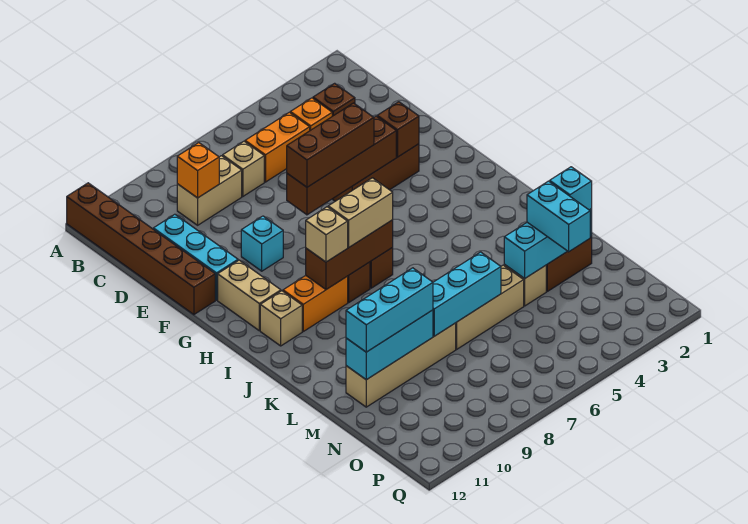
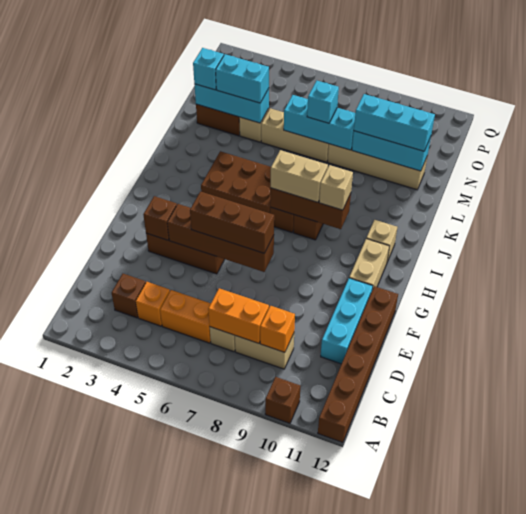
none -> brown brick A10 level 1
cyan brick F9 level 1 -> cyan brick M7 level 3
none -> brown brick I4:J6 level 1
orange brick I9:I10 level 1 -> orange brick C7:C8 level 2
cyan brick M3:N3 level 3 -> cyan brick M3:M4 level 3

